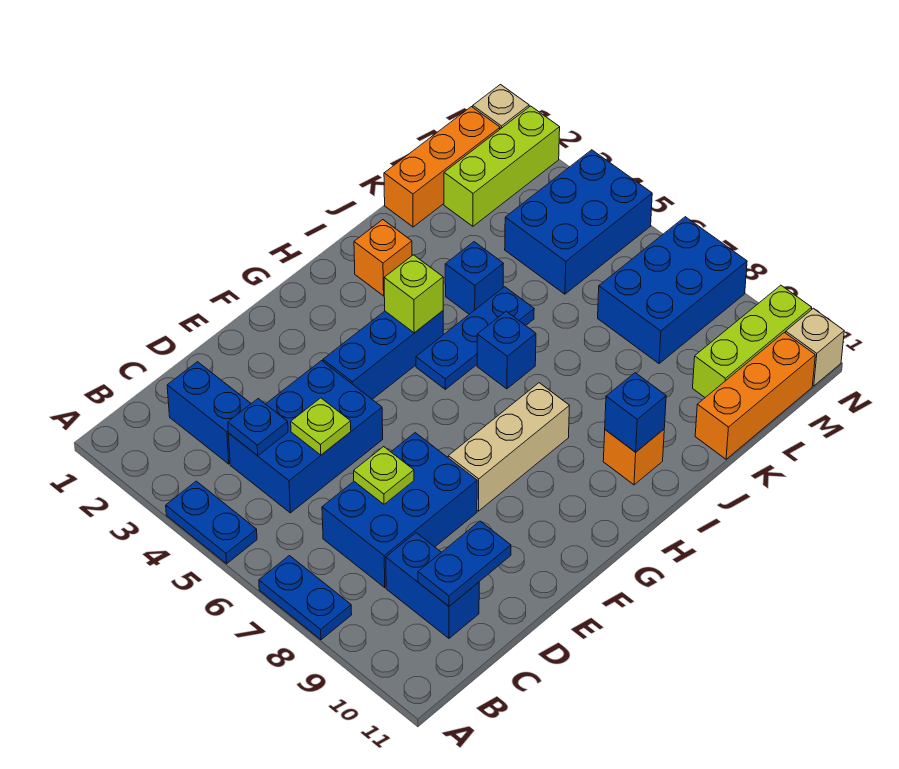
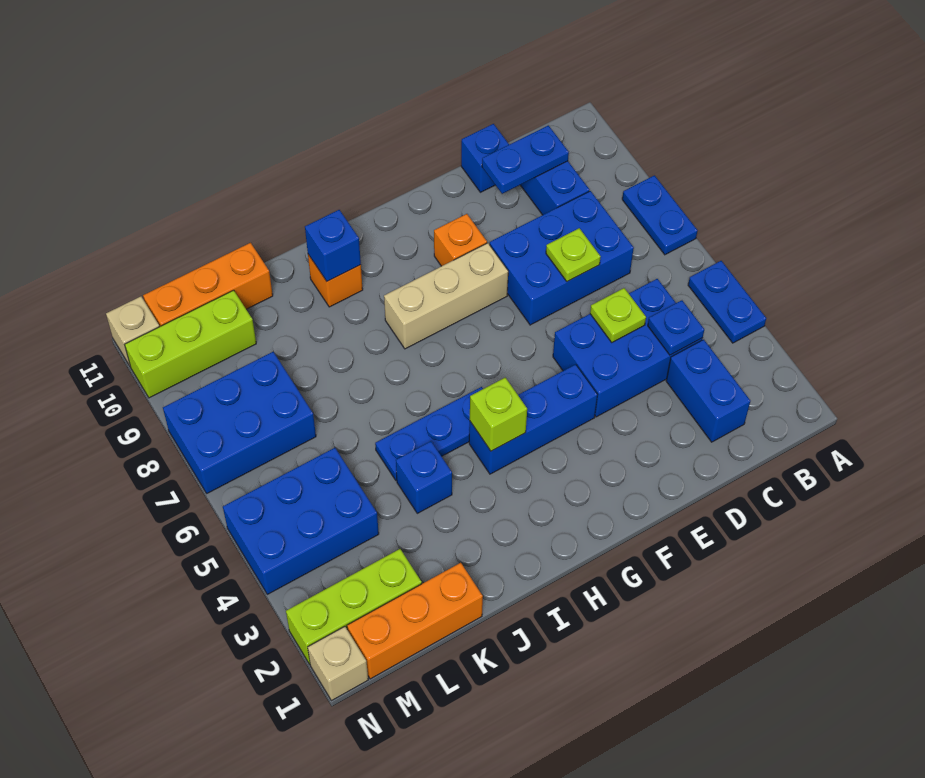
orange brick I2 level 1 -> orange brick F9 level 1
blue brick I6 level 1 -> blue brick D11 level 1

